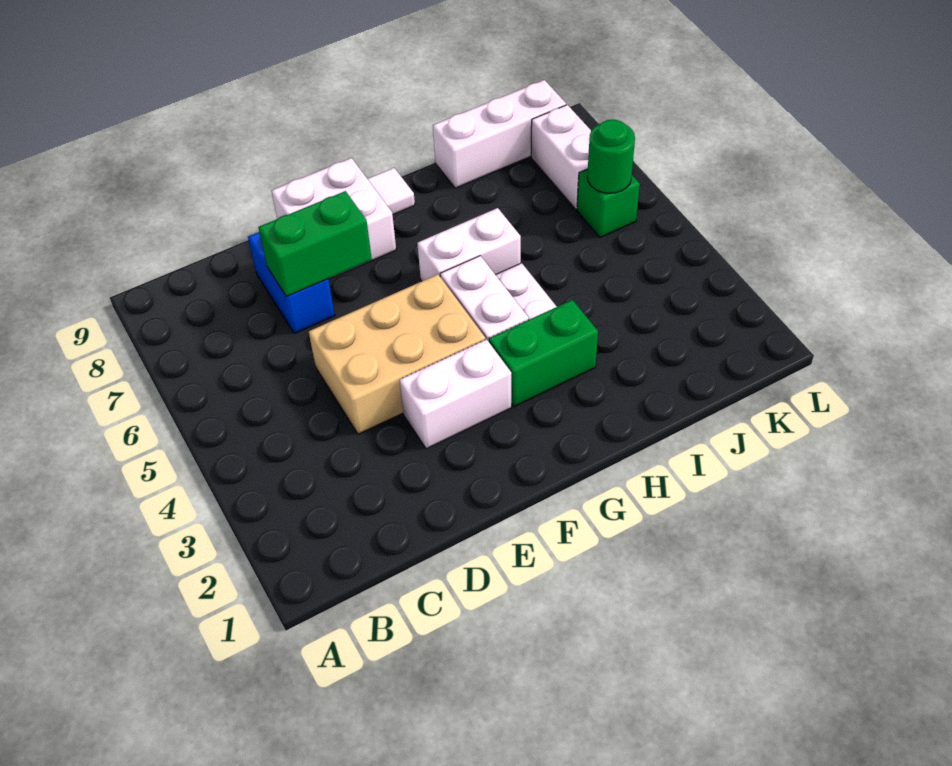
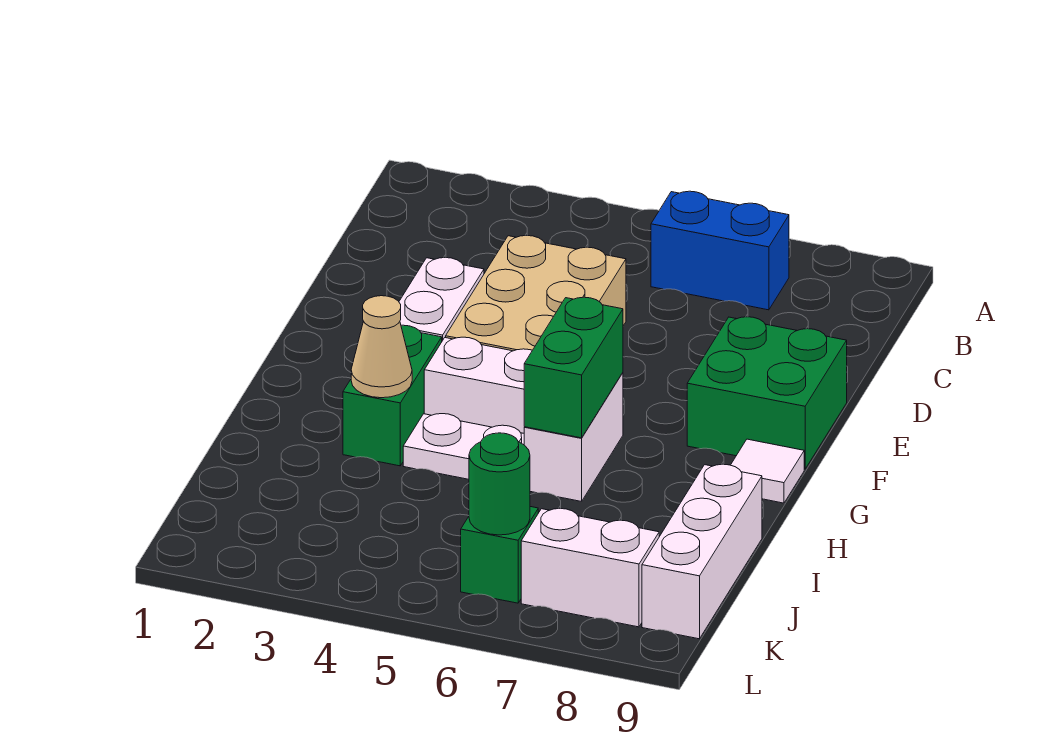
blue brick D7:D8 level 1 -> blue brick B6:B7 level 1
green brick D7:E7 level 2 -> green brick G6:H6 level 2
white brick E8:F9 level 1 -> green brick E8:F9 level 1
none -> tan cone H3 level 2

